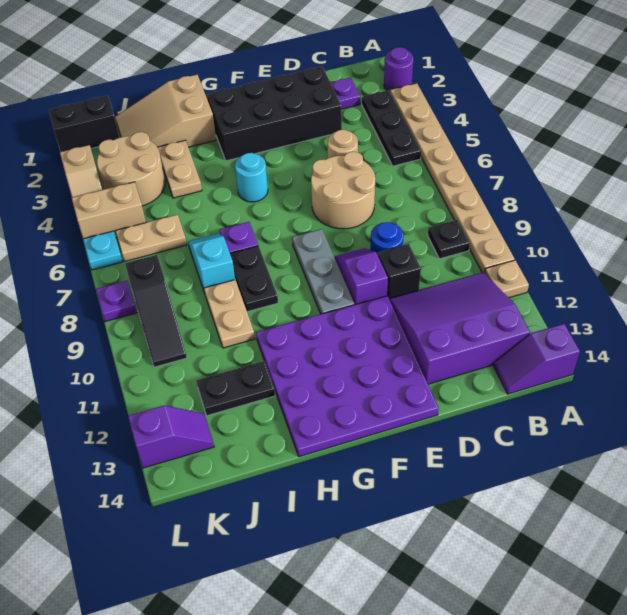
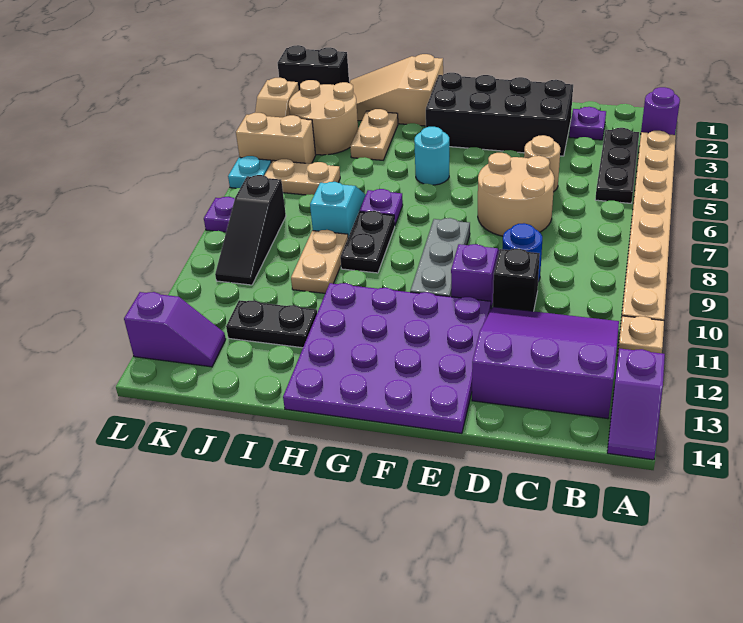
purple slope A14:B14 level 1 top A -> purple slope A13:A14 level 1 top 13
black plate B9 level 1 -> none

